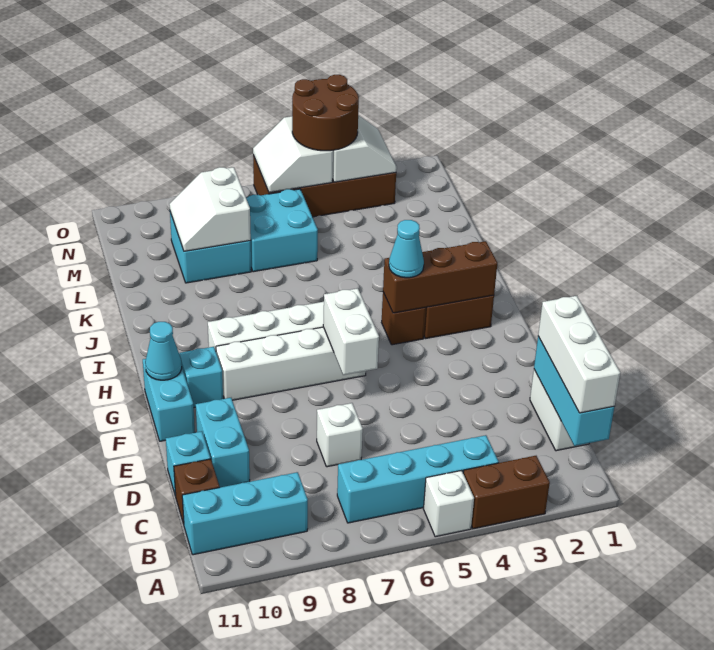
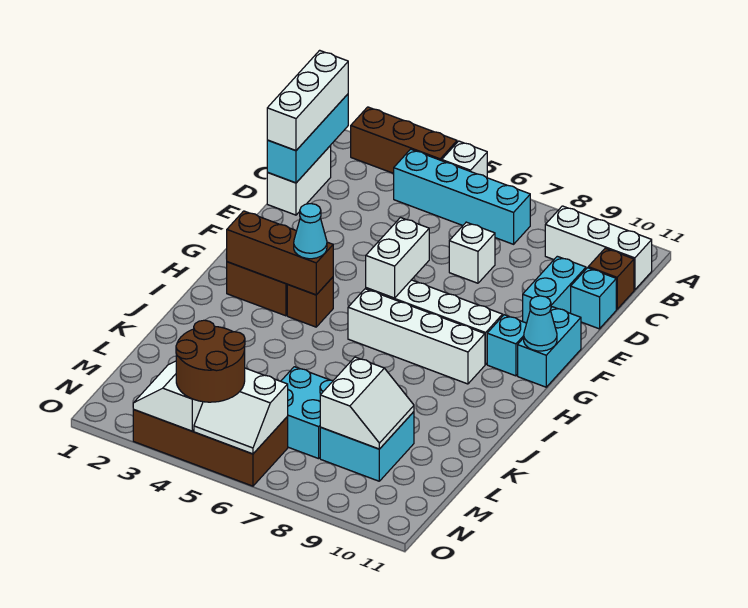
brown brick A3:A4 level 1 -> brown brick A2:A4 level 1
cyan brick B9:B11 level 1 -> white brick B9:B11 level 1
white slope N5:O6 level 2 top 5 -> white slope N5:O6 level 2 top N

